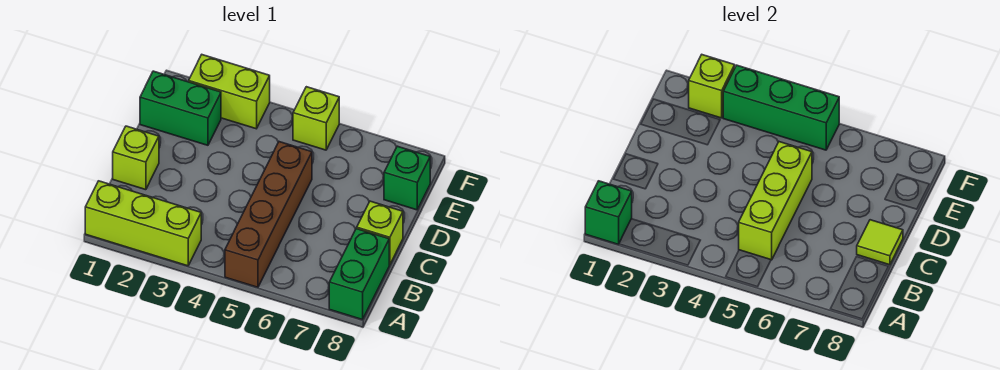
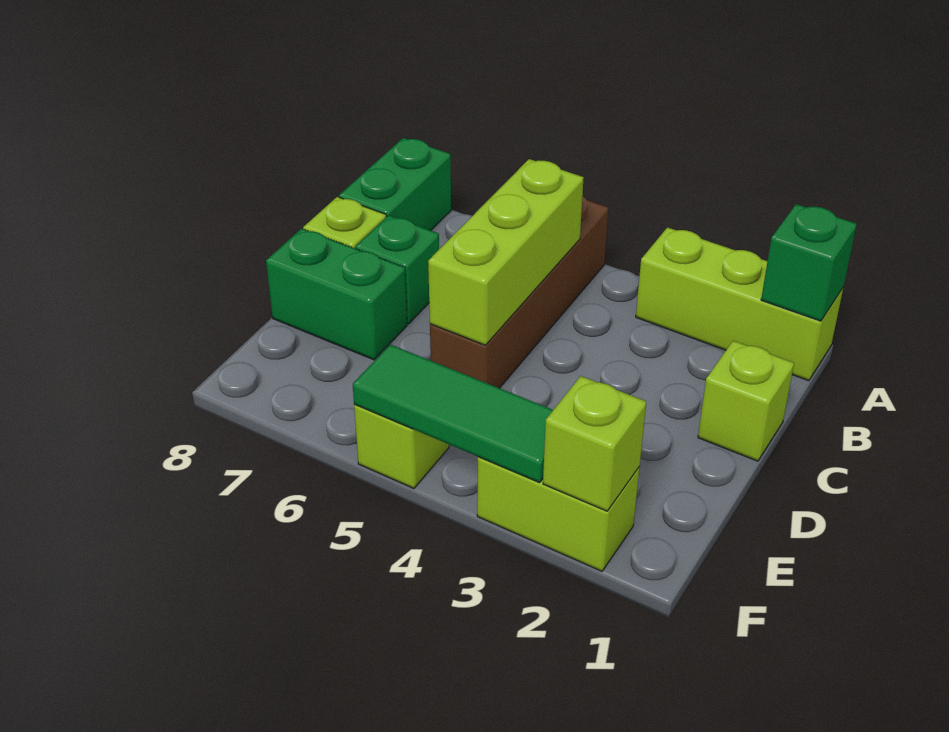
lime tile C8 level 2 -> none
green brick E1:E2 level 1 -> green brick D7:D8 level 1
green brick E8 level 1 -> green brick C7 level 1
green brick F3:F5 level 2 -> green tile F3:F5 level 2

